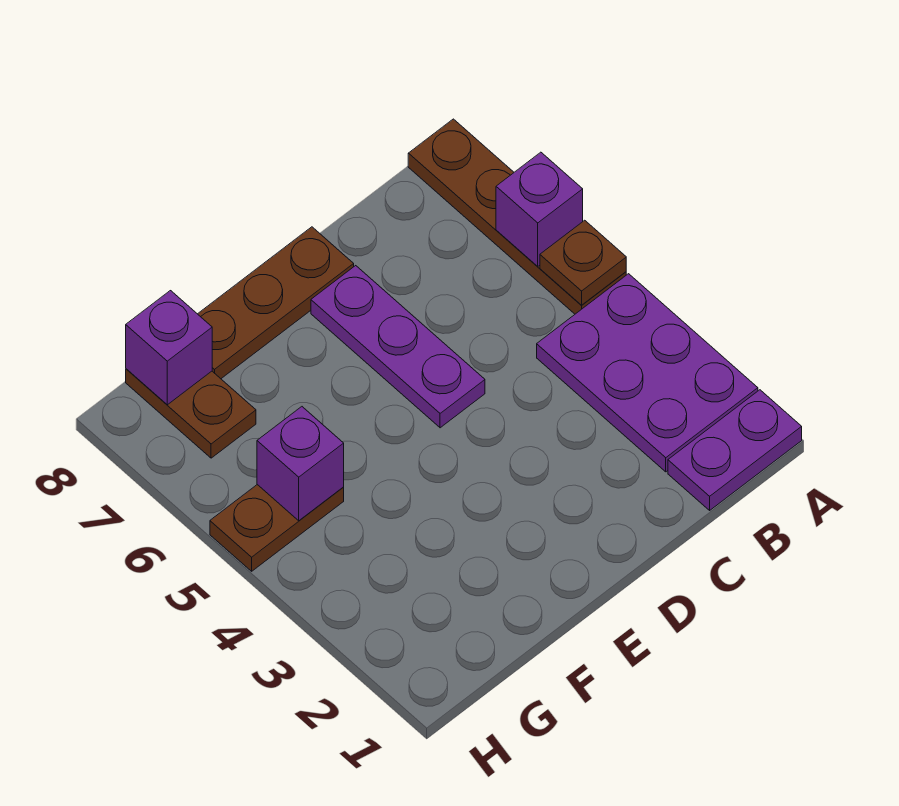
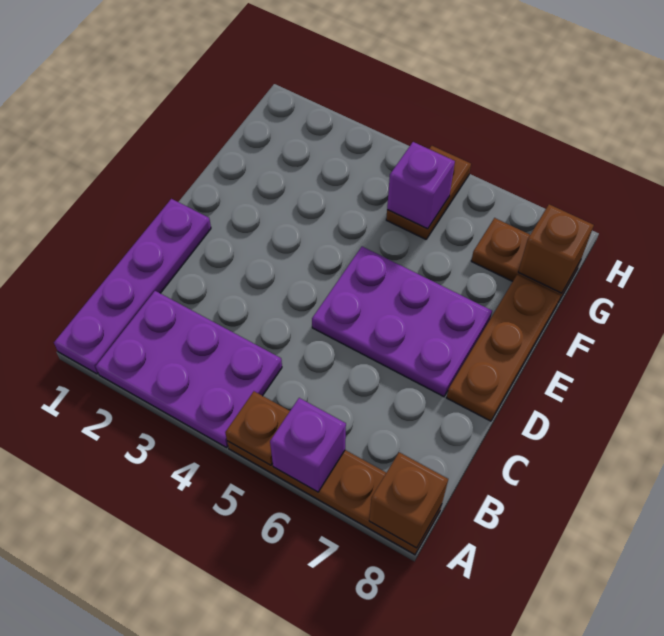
purple plate A1:B1 level 1 -> purple plate A1:D1 level 1
none -> brown brick A8 level 2
purple plate D5:D7 level 1 -> purple plate D5:E7 level 1
purple brick G8 level 2 -> brown brick G8 level 2

